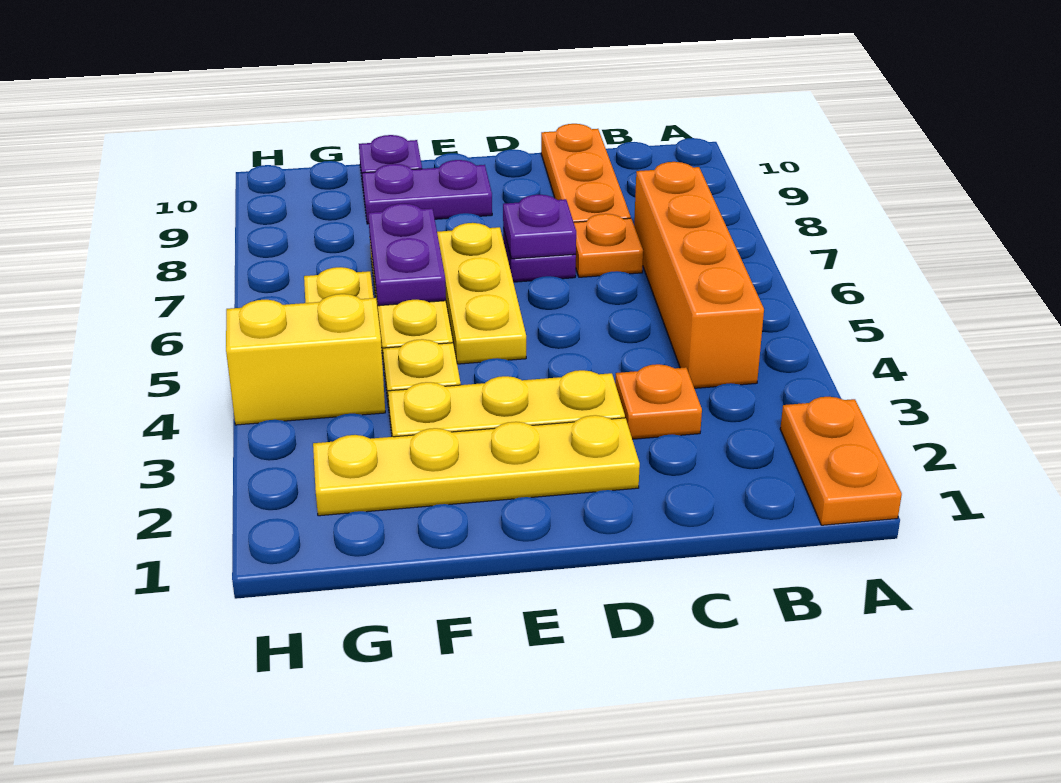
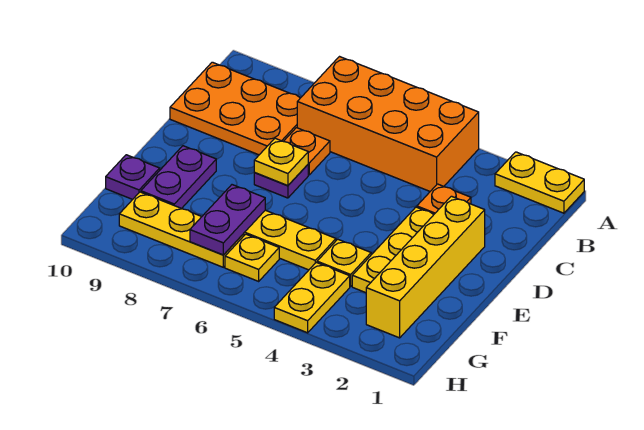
orange plate A1:A2 level 1 -> yellow plate A1:A2 level 1
orange brick B4:B7 level 1 -> orange brick A4:B7 level 1
orange plate C8:C10 level 1 -> orange plate B8:C10 level 1
yellow plate D2:G2 level 1 -> yellow brick D2:G2 level 1
purple plate D7 level 2 -> yellow plate D7 level 2
yellow plate E5:E7 level 1 -> yellow plate G7:G9 level 1
purple plate F6:F7 level 2 -> purple plate F7:G7 level 2
yellow brick G4:H4 level 1 -> yellow plate G4:H4 level 1

